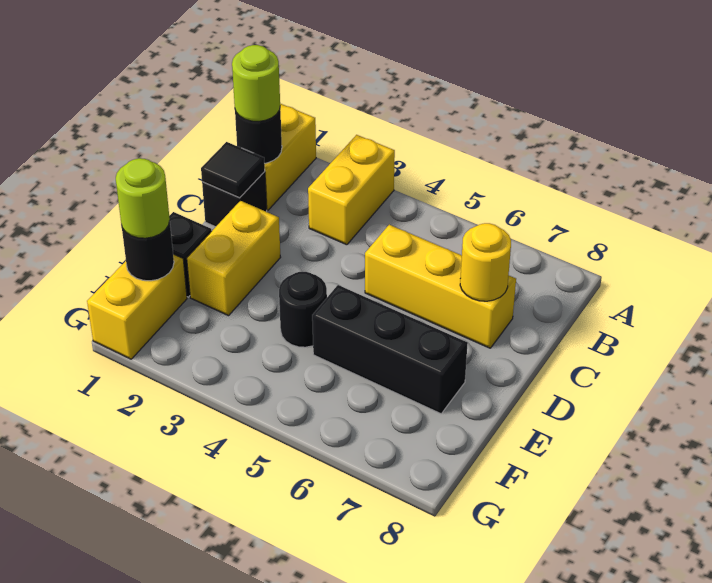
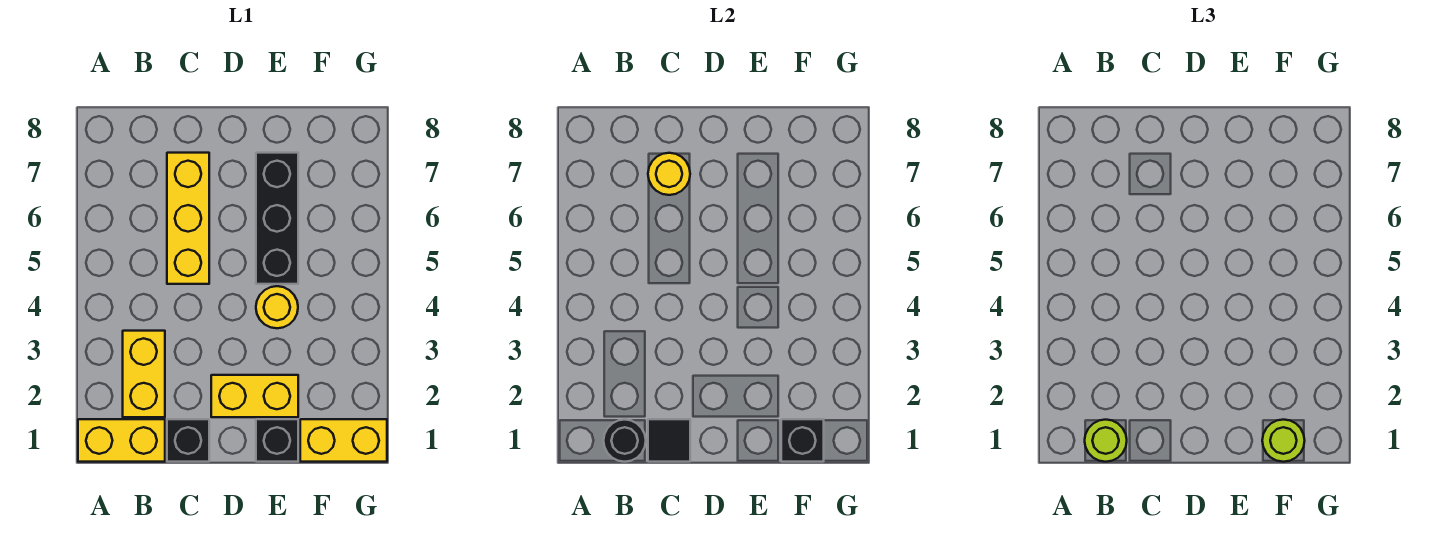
yellow brick A3:B3 level 1 -> yellow brick B2:B3 level 1
black round brick E4 level 1 -> yellow round brick E4 level 1
black round brick F1 level 2 -> black brick F1 level 2

